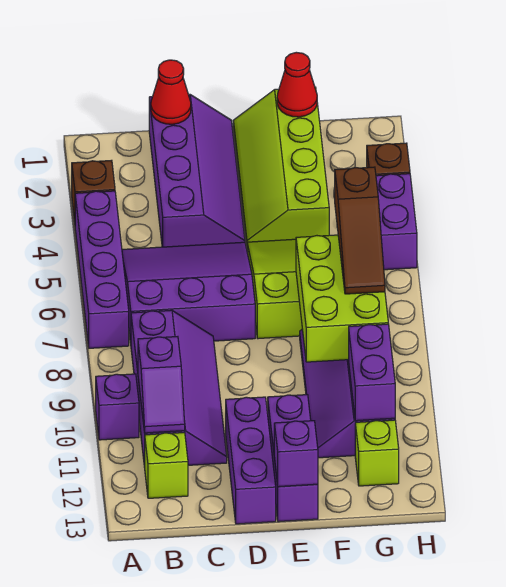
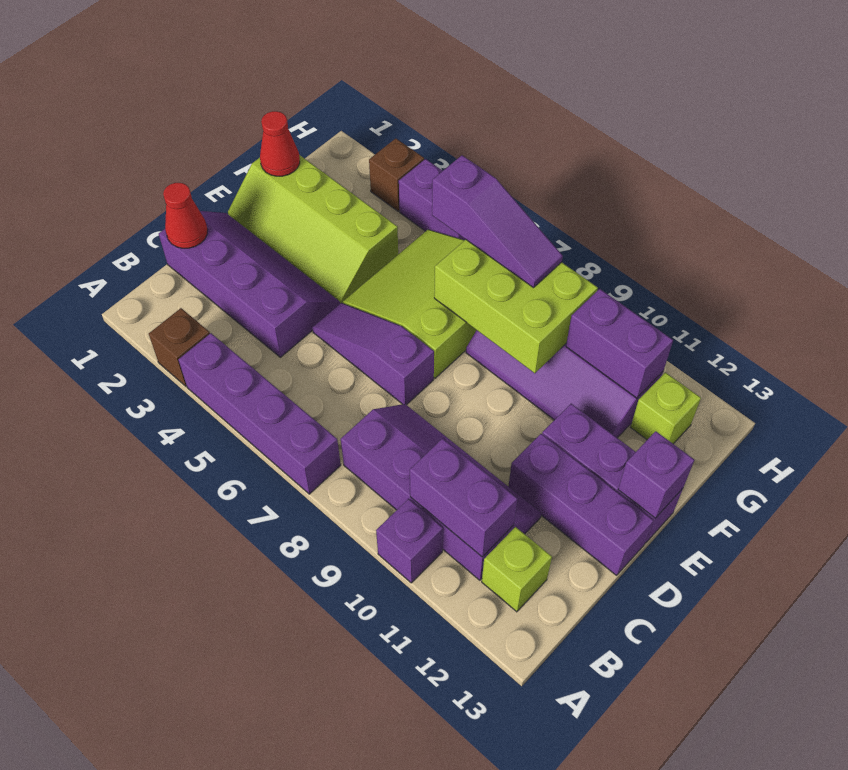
purple slope B5:D7 level 1 top 7 -> purple slope D5:D7 level 1 top 7
purple slope B10:B11 level 2 top 10 -> purple brick B10:B11 level 2
brown slope G6:G8 level 3 top 6 -> purple slope G6:G8 level 3 top 6

